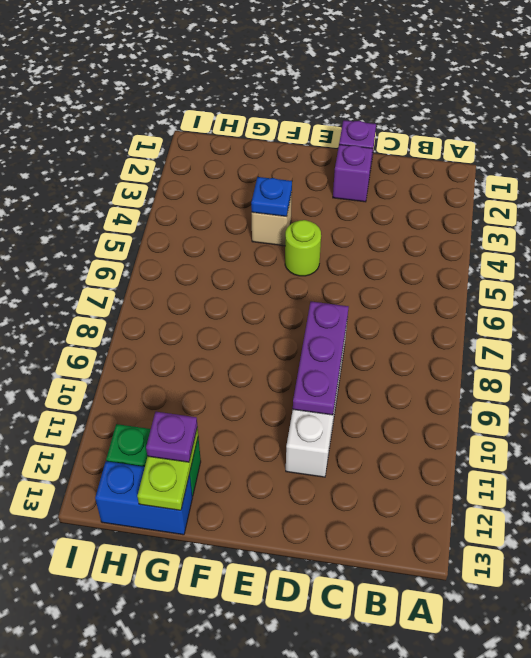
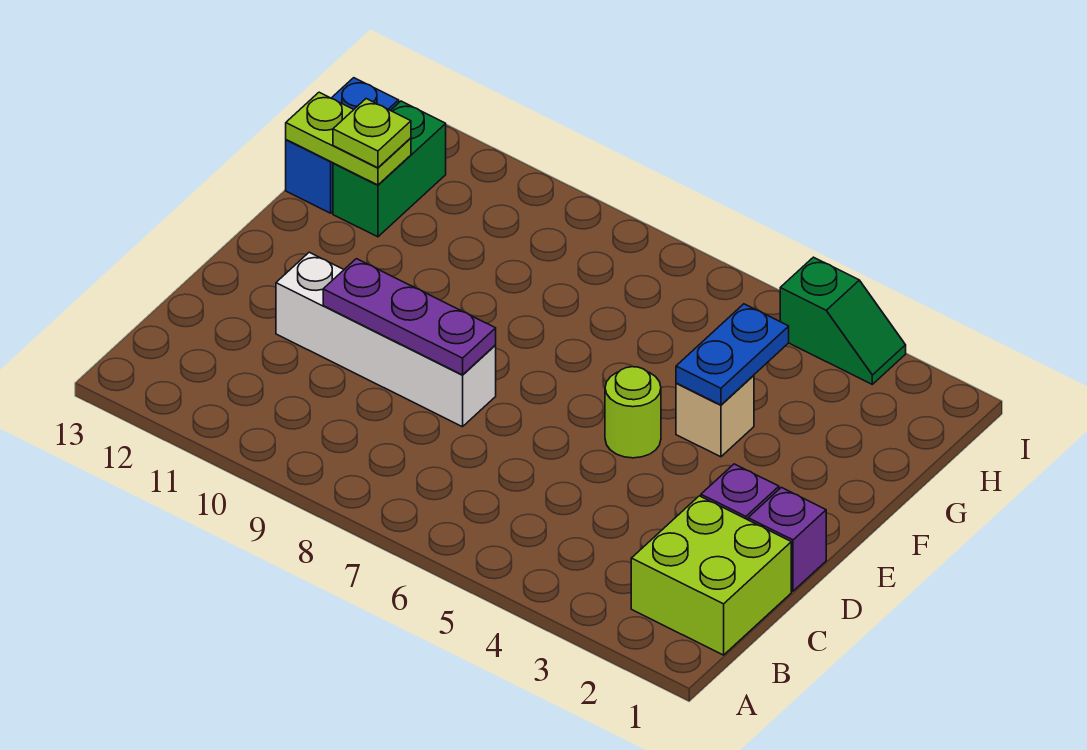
none -> lime brick B1:C2 level 1
blue plate F4 level 2 -> blue plate F4:G4 level 2
purple plate G12 level 3 -> lime plate G12 level 3
none -> green slope I3:I4 level 1 top 4

